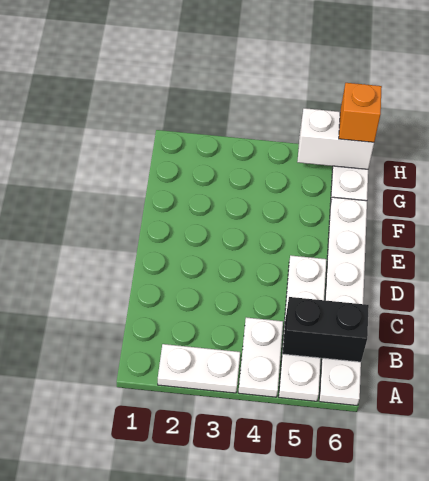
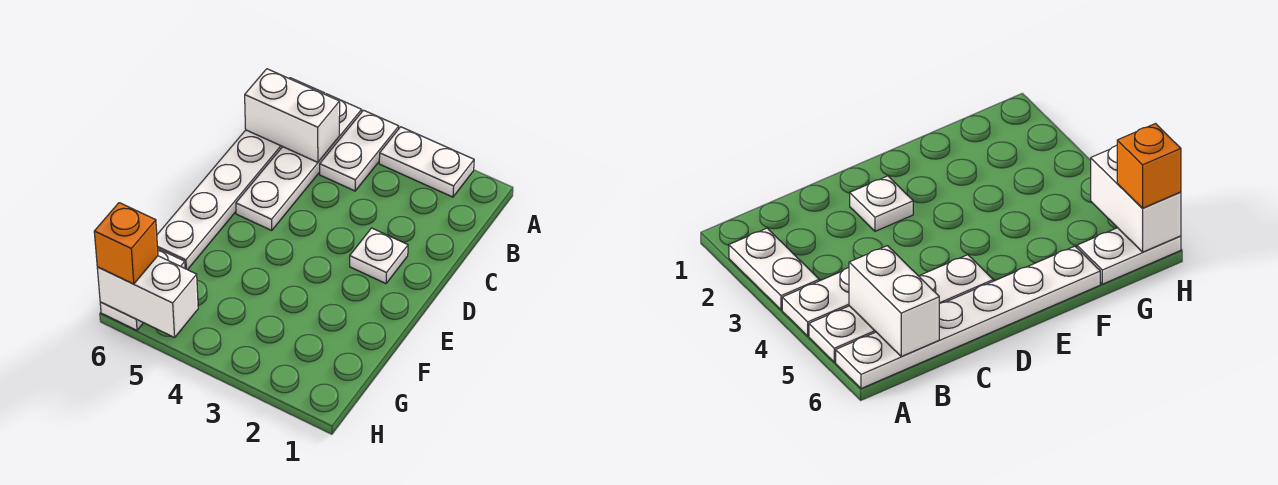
black brick B5:B6 level 2 -> white brick B5:B6 level 2
none -> white plate D2 level 1

